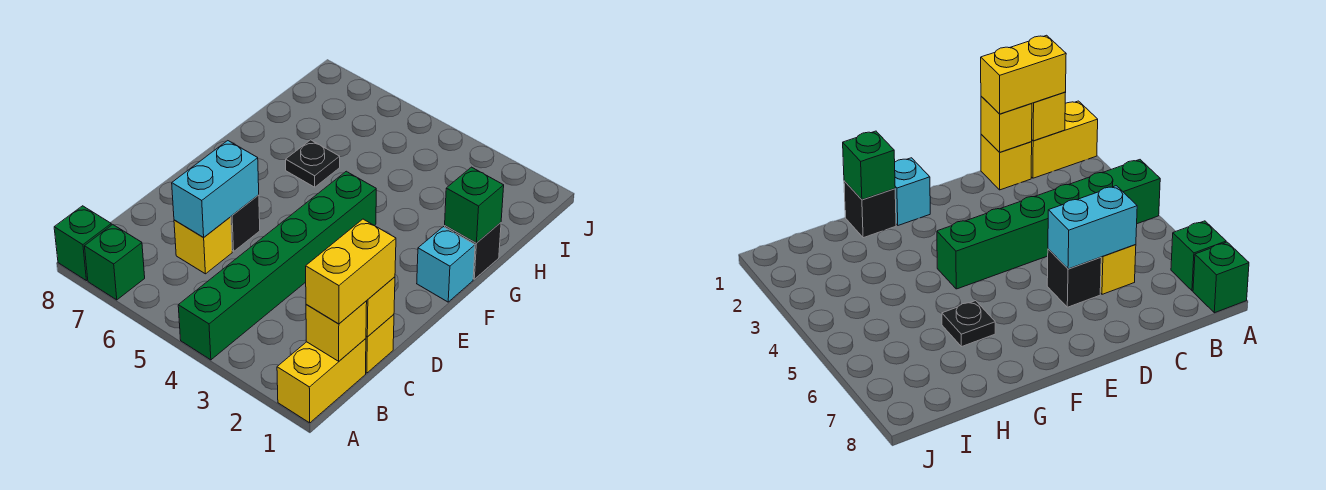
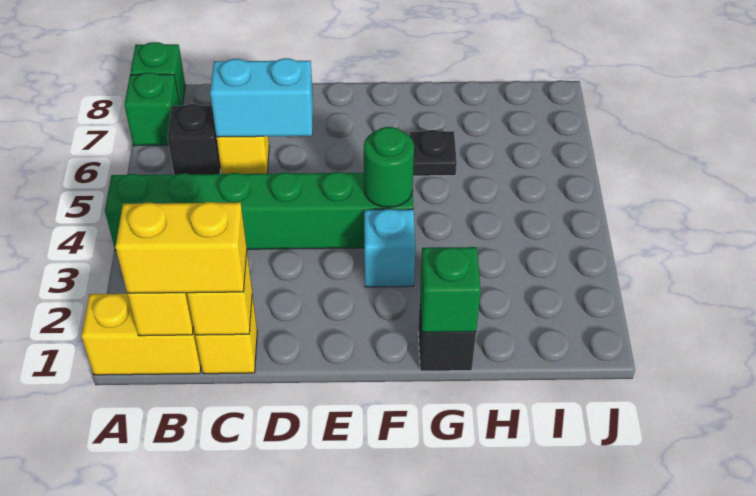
black brick D6 level 1 -> black brick B6 level 1
cyan brick F1 level 1 -> cyan brick F3 level 1
none -> green round brick F4 level 2

